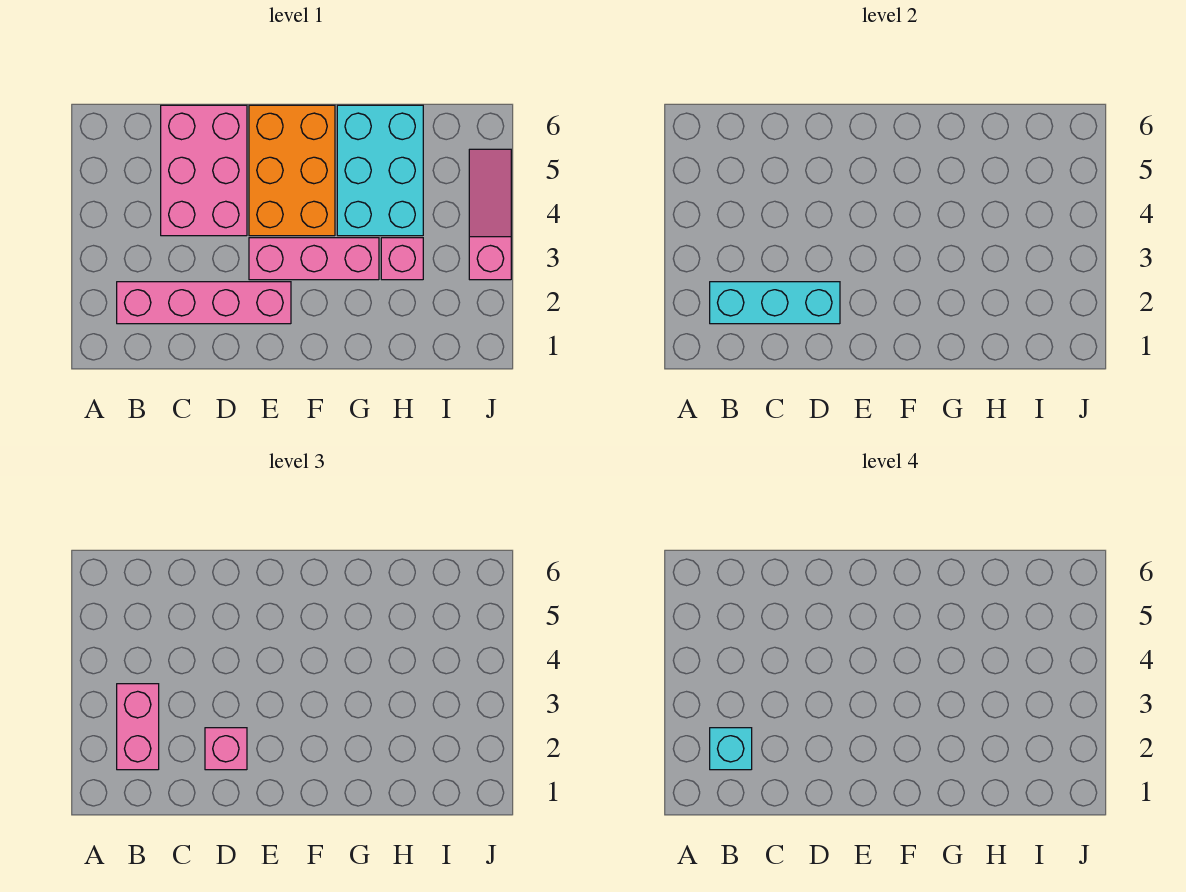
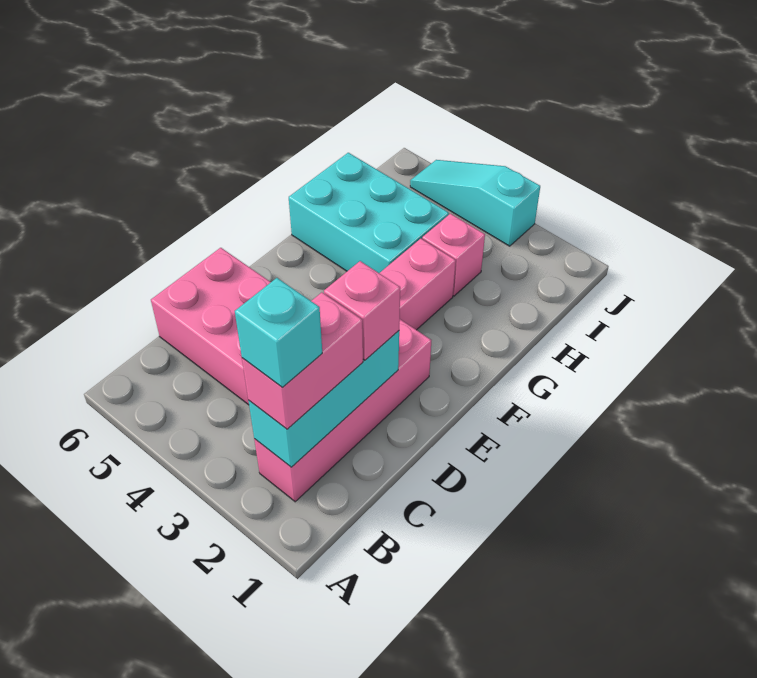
pink brick B2:B3 level 3 -> pink brick B2:C2 level 3
orange brick E4:F6 level 1 -> none
pink slope J3:J5 level 1 top 3 -> cyan slope J3:J5 level 1 top 3

